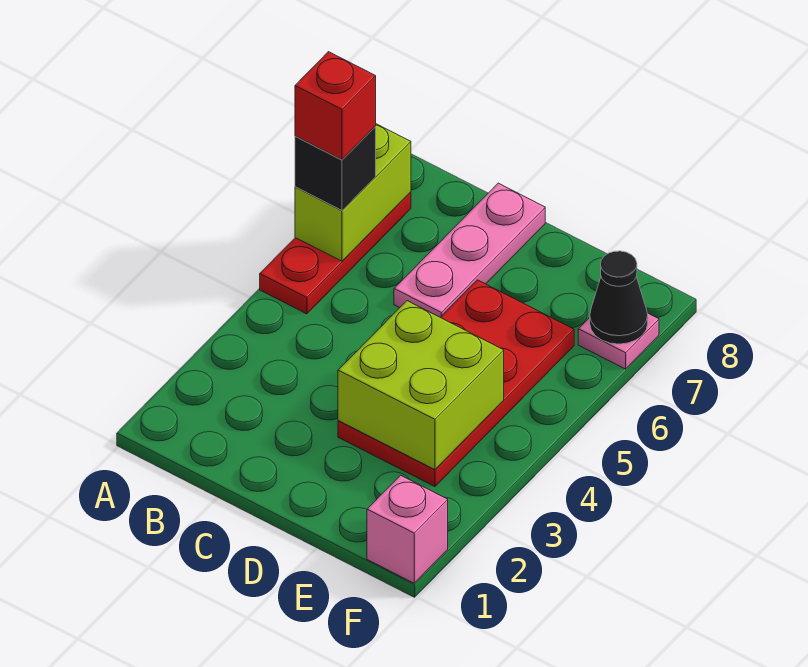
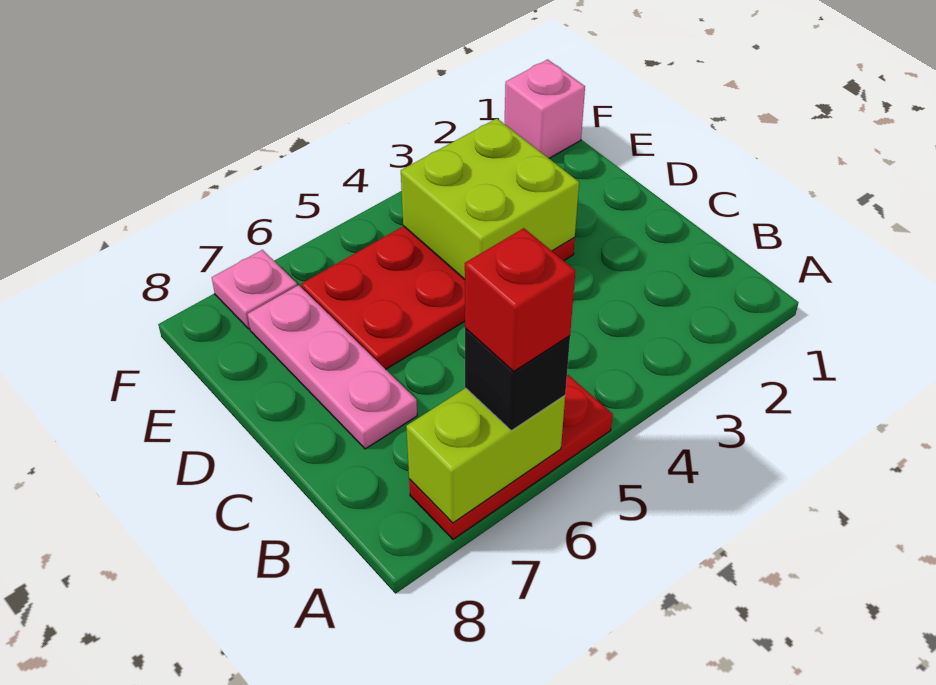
pink plate C6:C8 level 1 -> pink plate C7:E7 level 1
black cone F7 level 2 -> none

